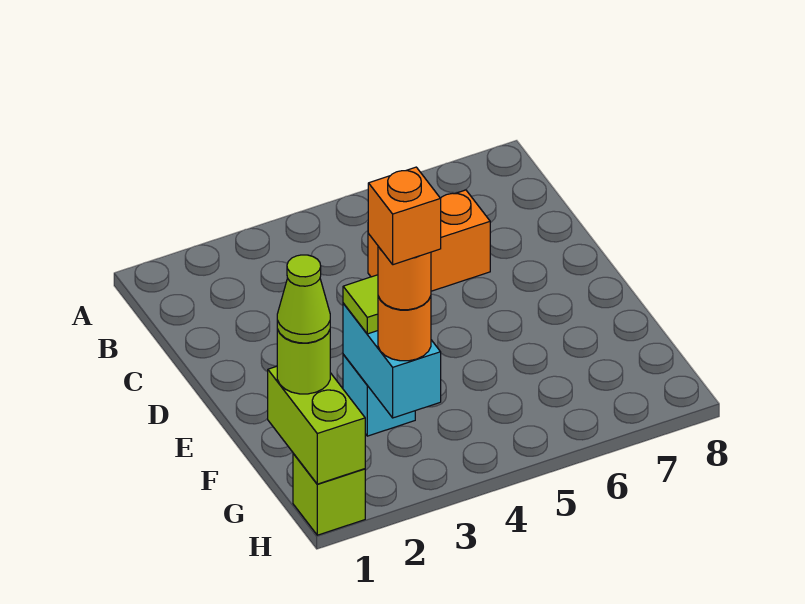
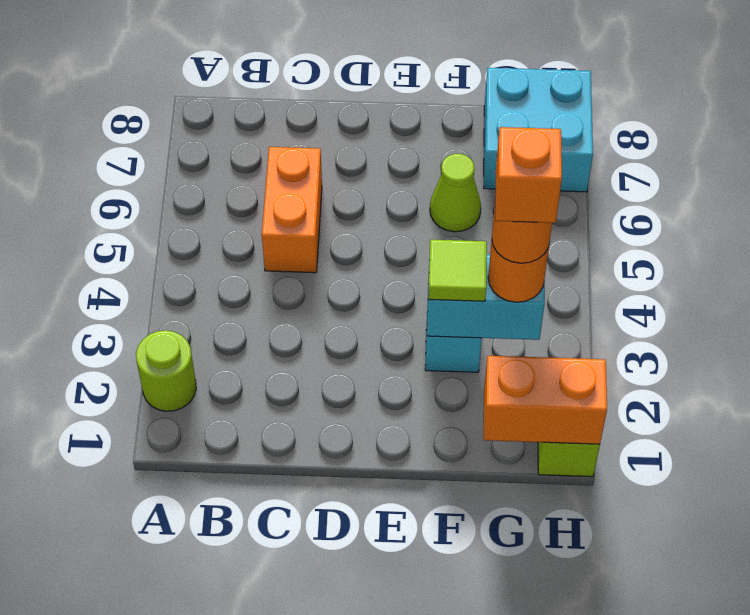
lime brick G1:H1 level 2 -> orange brick G1:H1 level 2
lime round brick G1 level 3 -> lime round brick A2 level 1
lime cone G1 level 4 -> lime cone F6 level 1
none -> cyan brick G7:H8 level 1

